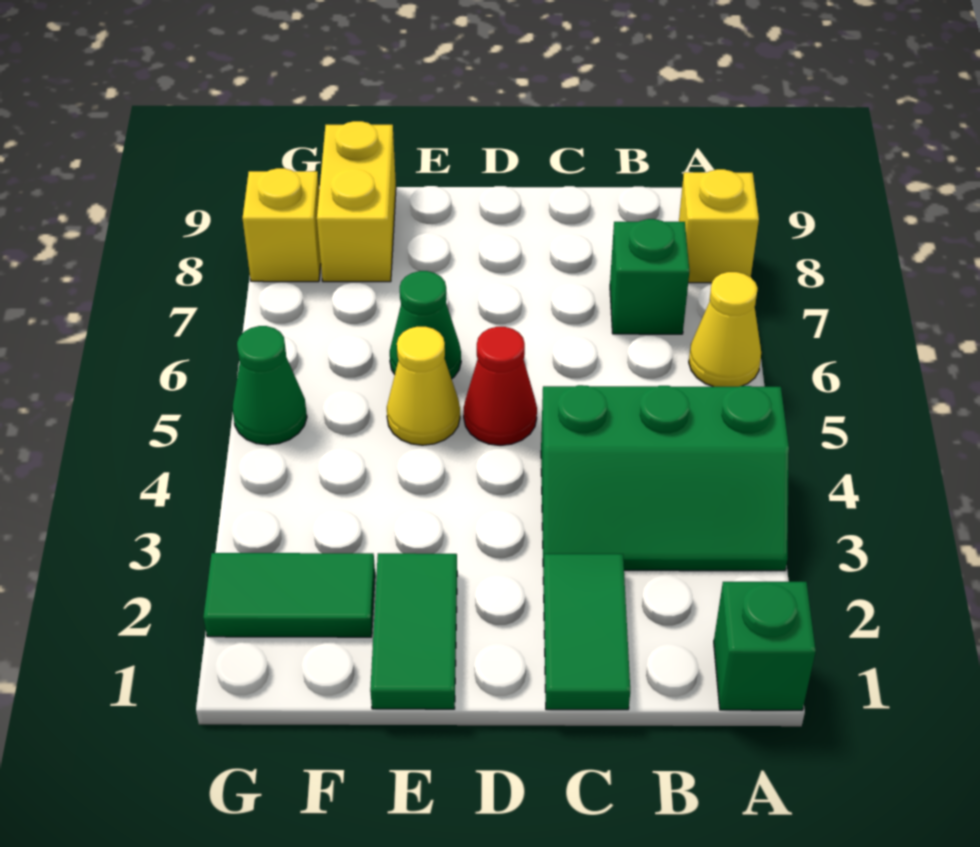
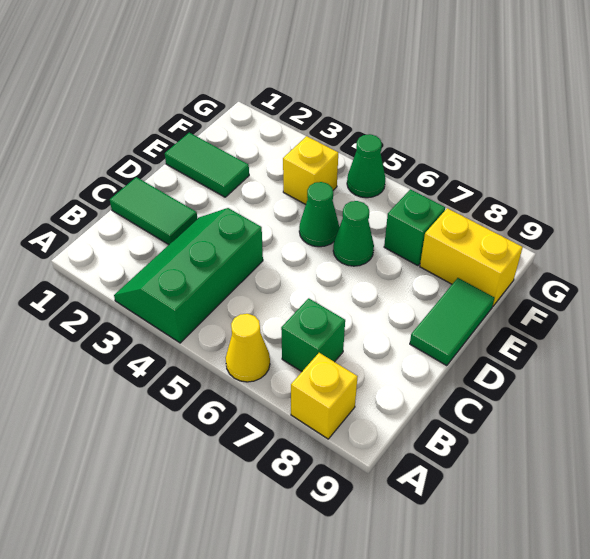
green brick A1 level 1 -> green brick F7 level 1
red cone D5 level 1 -> none
yellow cone E5 level 1 -> green cone E5 level 1
green tile F2:G2 level 1 -> green tile D9:E9 level 1
yellow brick G8 level 1 -> yellow brick F4 level 1

